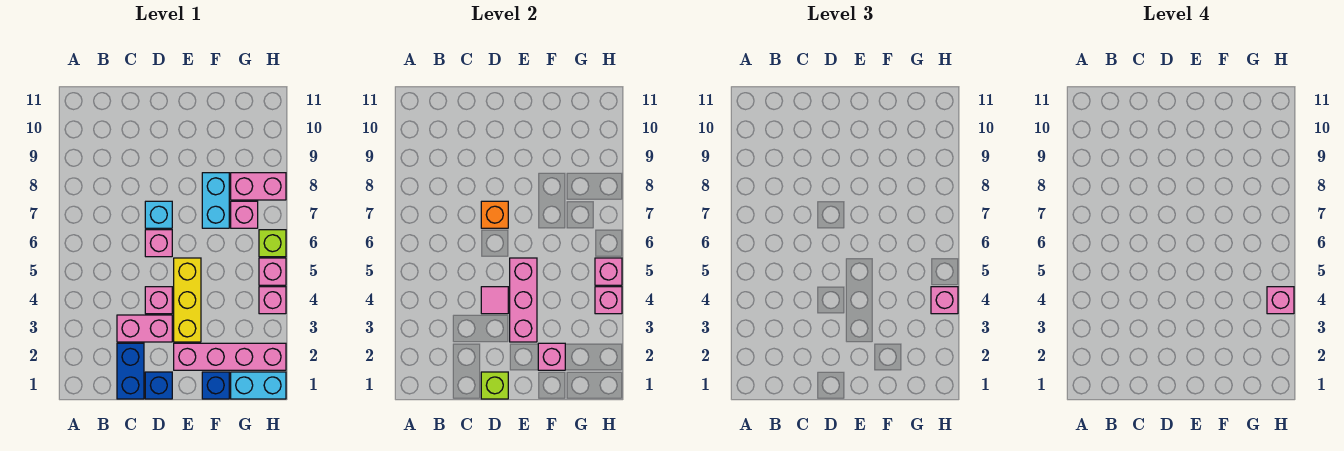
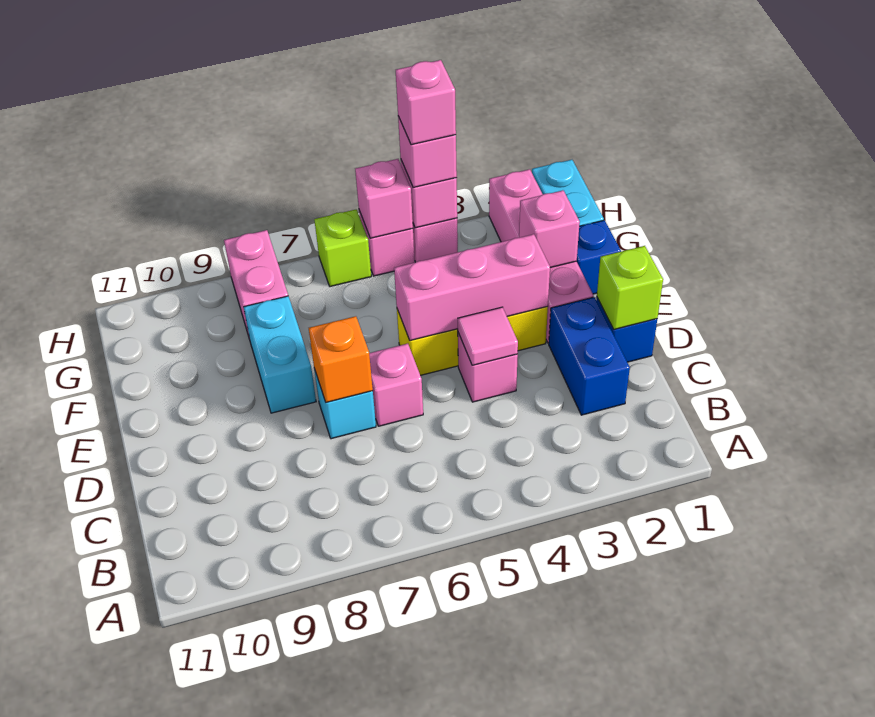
blue brick C1:C2 level 1 -> blue brick C2:D2 level 1
pink brick C3:D3 level 1 -> none
cyan brick F7:F8 level 1 -> cyan brick E8:F8 level 1
pink brick G7 level 1 -> none

